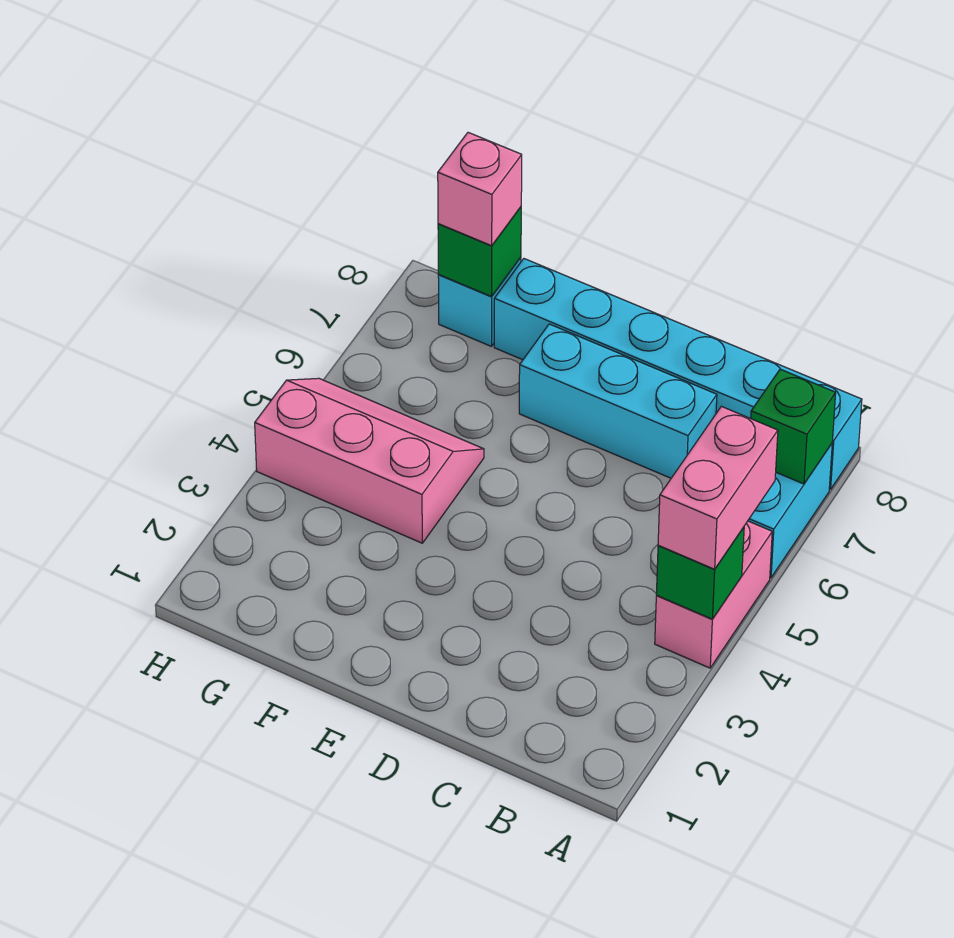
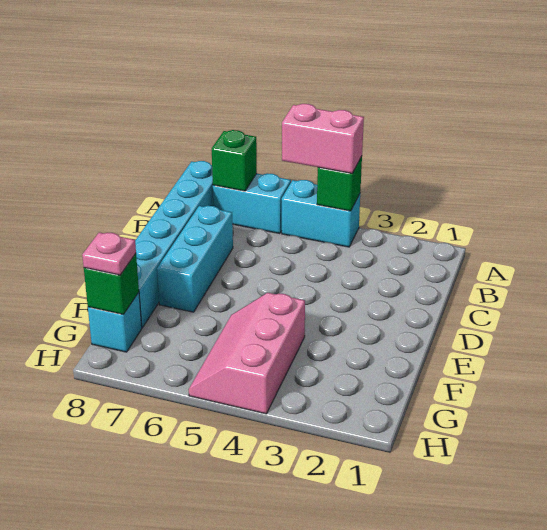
pink brick A4:A5 level 1 -> cyan brick A4:A5 level 1
pink brick G8 level 3 -> pink plate G8 level 3

